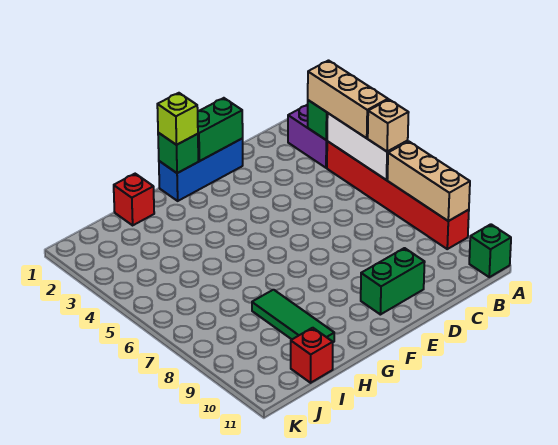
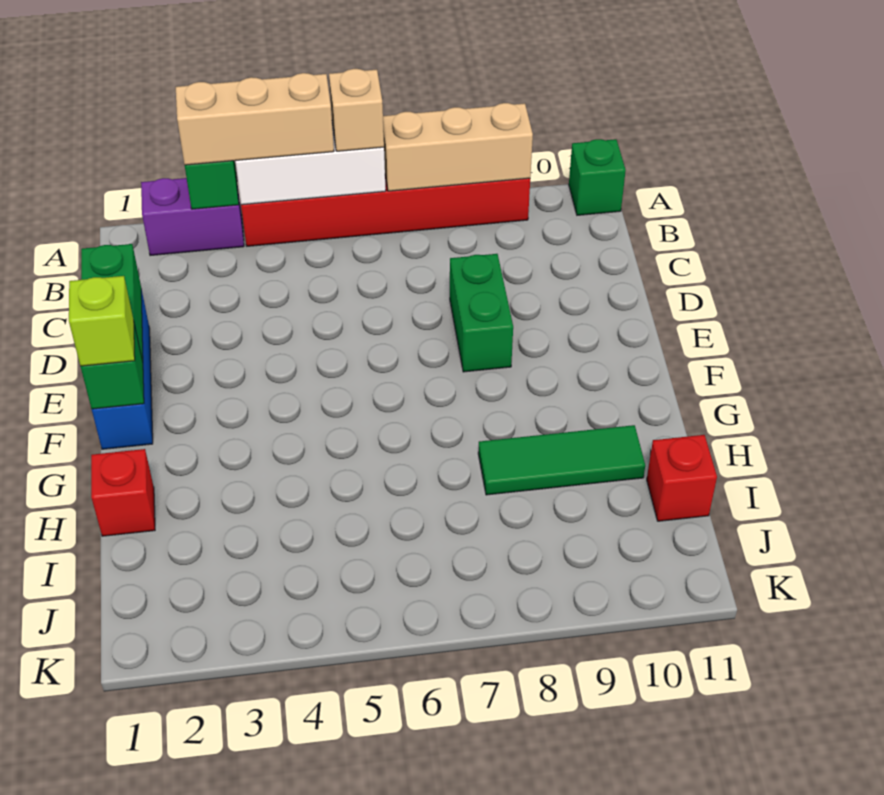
green brick D10:E10 level 1 -> green brick D8:E8 level 1

